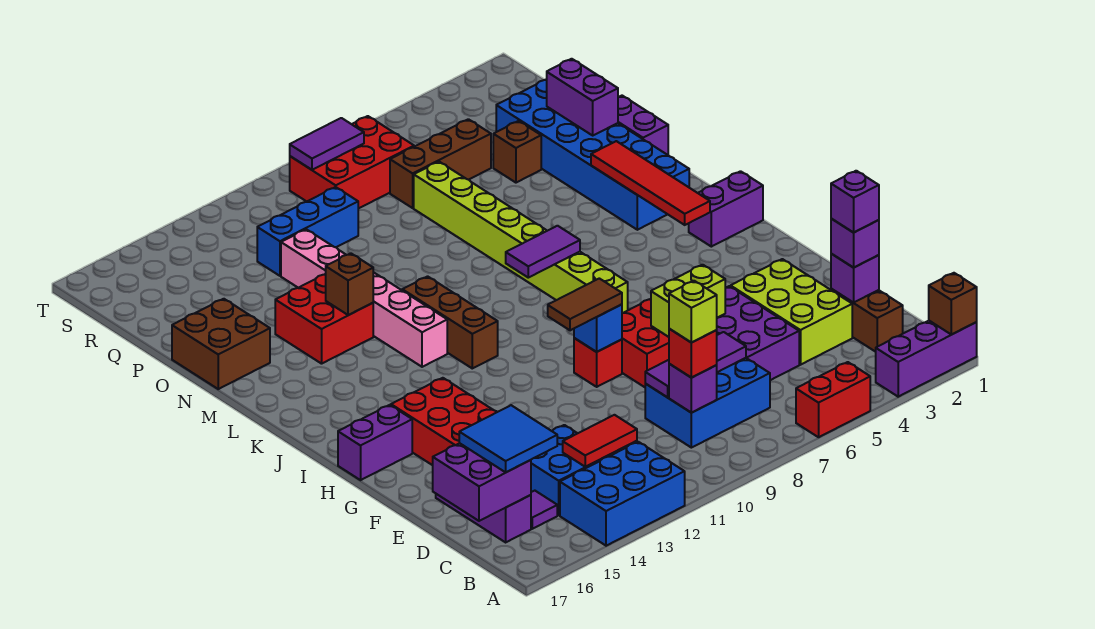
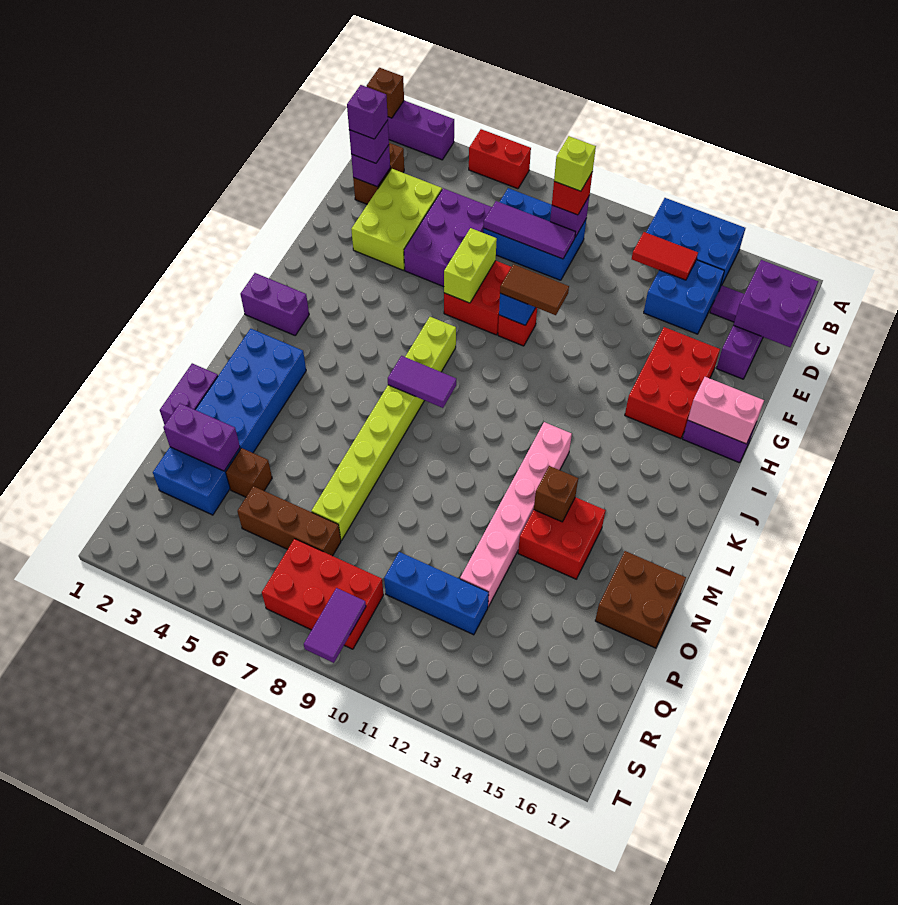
blue tile C15:D16 level 3 -> none
lime brick F6:F7 level 2 -> lime brick F7:G7 level 2
none -> pink brick H16:H17 level 2
red tile J3:M3 level 2 -> none
brown brick J11:L11 level 1 -> none
purple brick O2:P2 level 2 -> purple brick P2:P3 level 2
purple tile S8:S9 level 2 -> purple tile S9:T9 level 2

